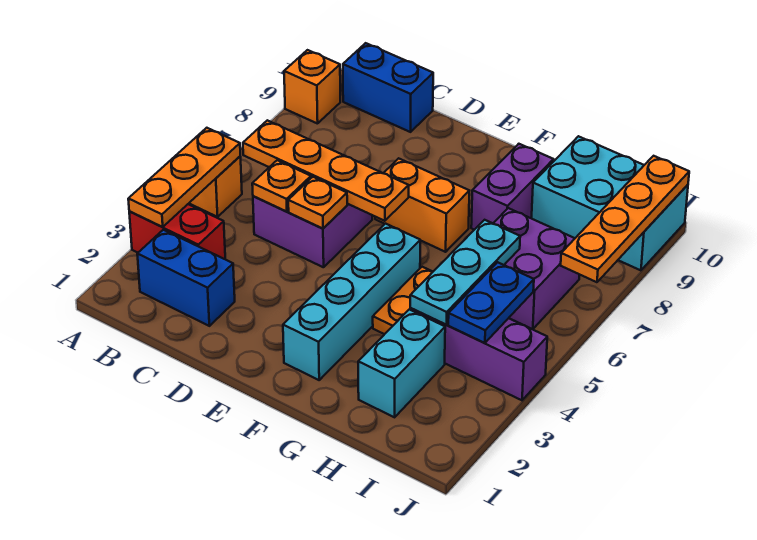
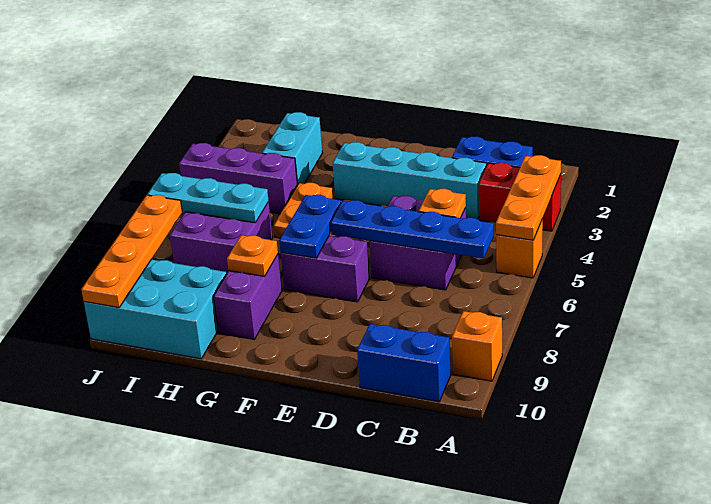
orange plate B6:E6 level 2 -> blue plate B6:E6 level 2
orange plate D5 level 2 -> orange plate G8 level 2
orange brick E7:F7 level 1 -> purple brick E7:F7 level 1
cyan brick F2:F5 level 1 -> cyan brick C3:F3 level 1
cyan plate H4:H6 level 2 -> cyan plate H6:J6 level 2
blue plate I4:I5 level 2 -> blue plate F6:F7 level 2

